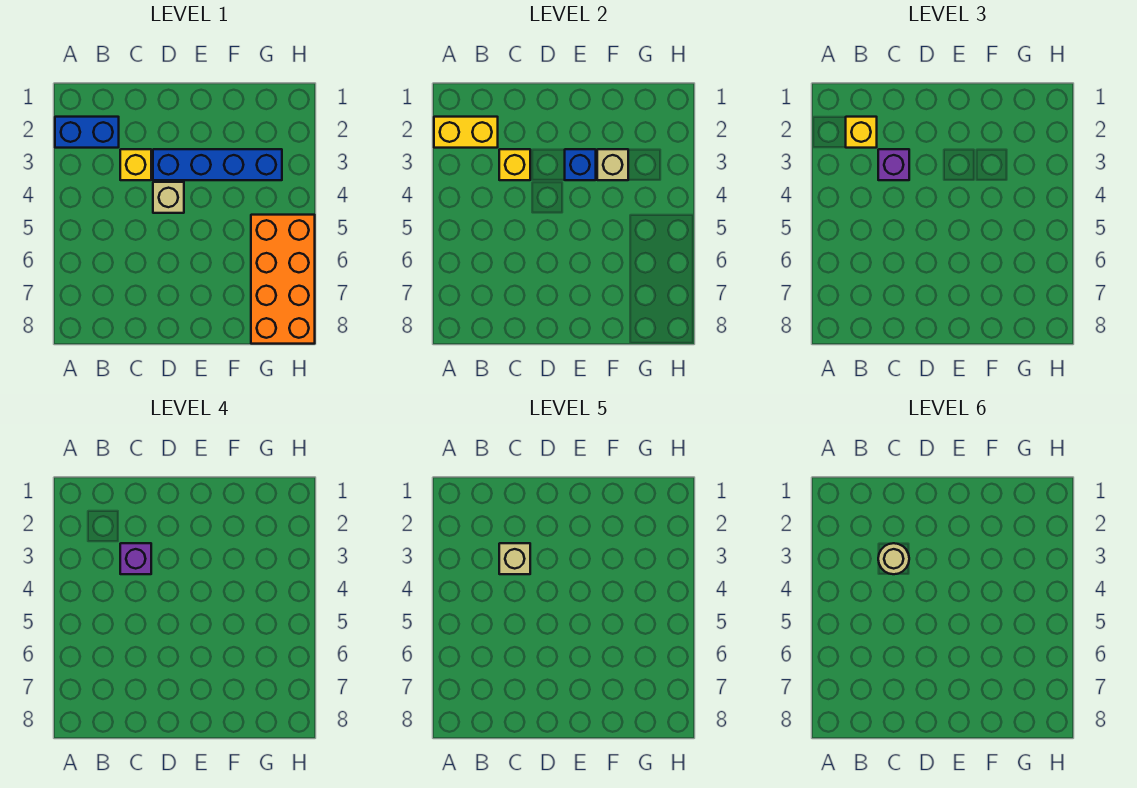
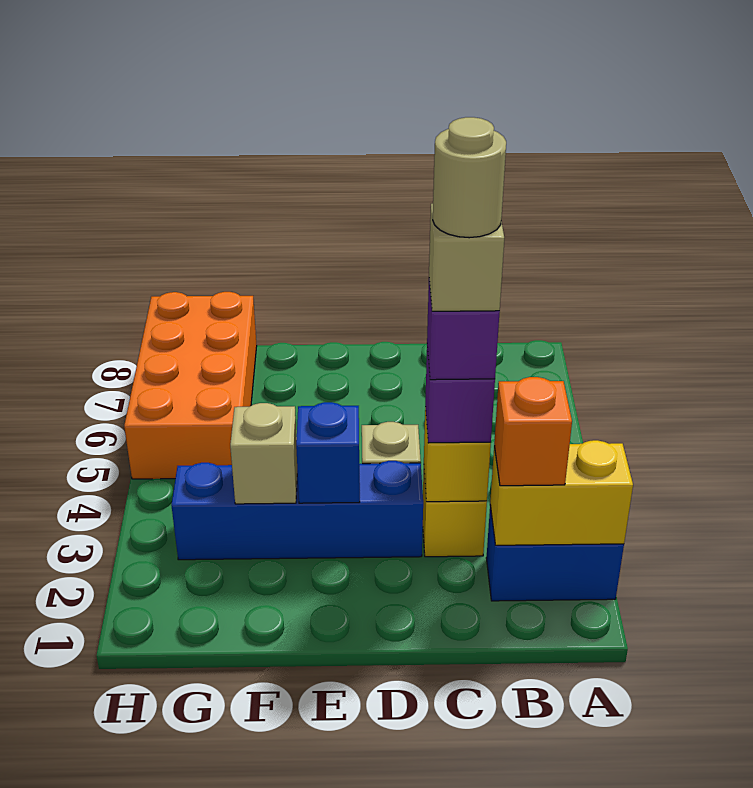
yellow brick B2 level 3 -> orange brick B2 level 3

